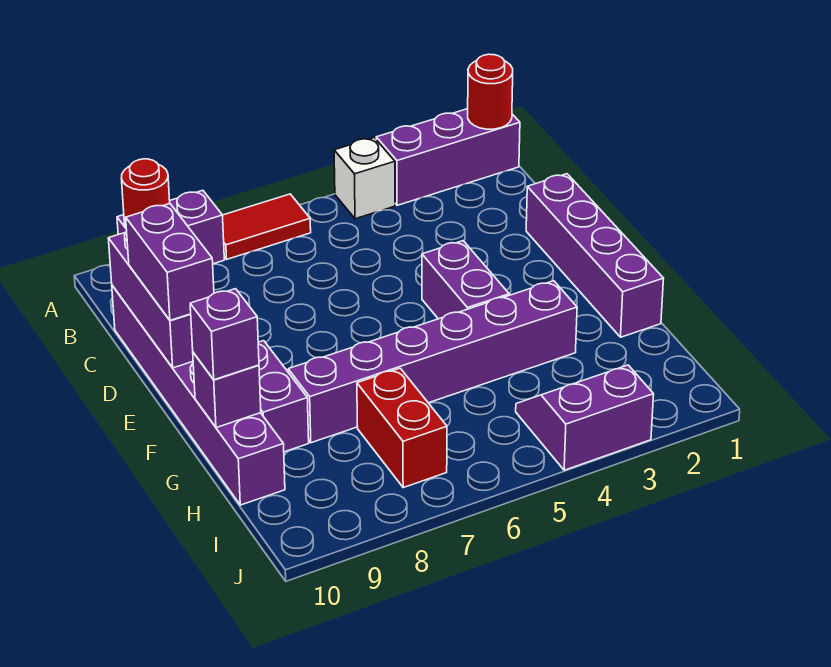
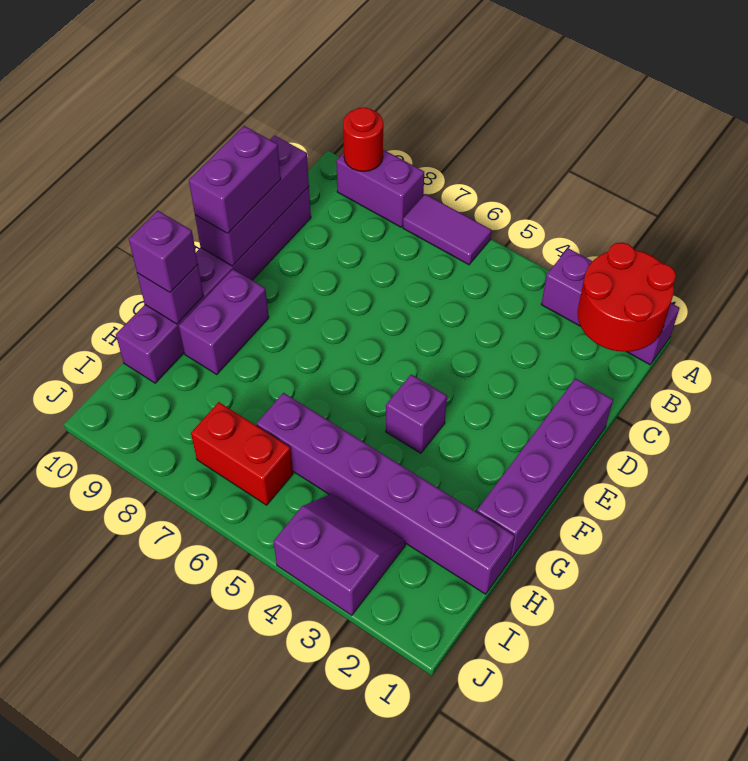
red round brick A1 level 2 -> red round brick A1:B2 level 2
white brick A4 level 1 -> none
red tile A6:A7 level 1 -> purple tile A6:A7 level 1
purple brick E4:F4 level 1 -> purple brick F4 level 1
purple brick G3:G8 level 1 -> purple brick H1:H6 level 1
red brick H7:I7 level 1 -> red brick I6:I7 level 1

